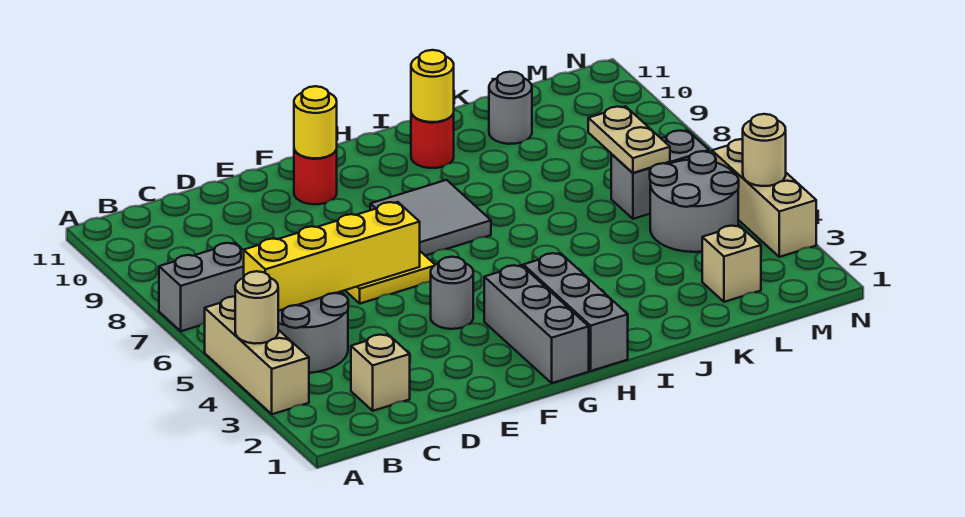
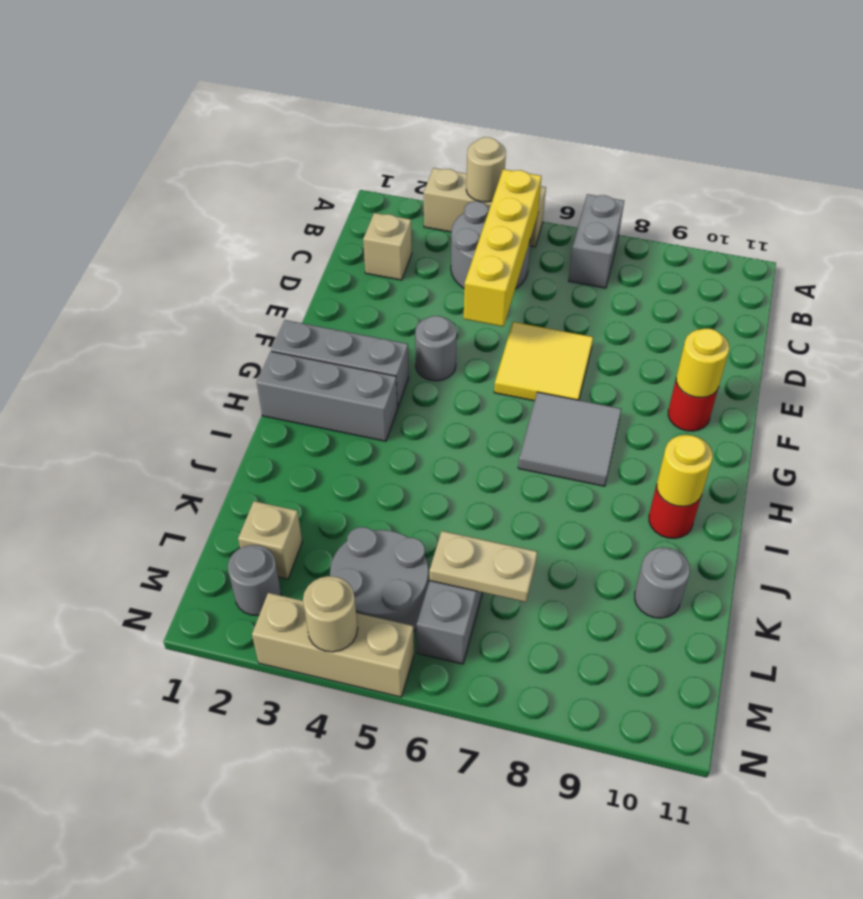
none -> grey round brick M2 level 1

